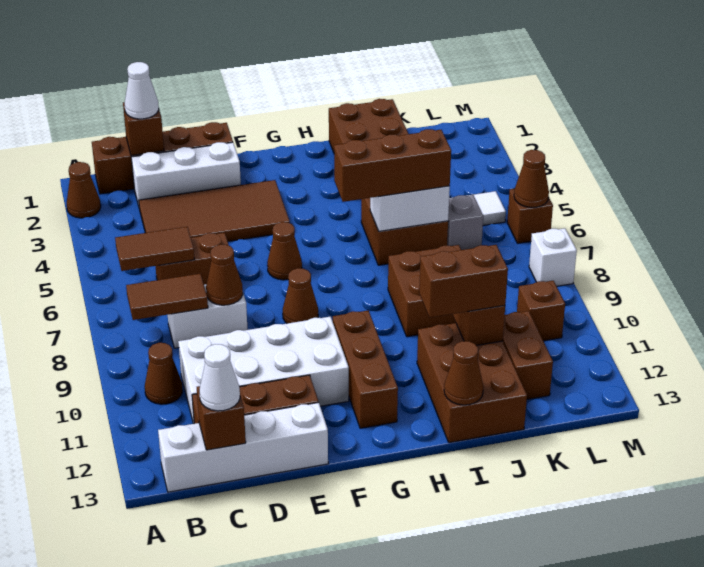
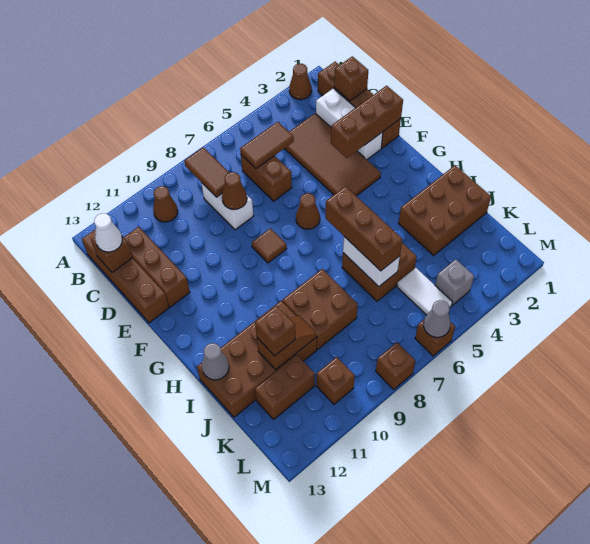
brown tile B6:C6 level 2 -> brown tile C5:C6 level 2
white brick B13:E13 level 1 -> brown brick B13:E13 level 1
white cone C1 level 3 -> none
white brick C10:F11 level 1 -> none
brown cone F8 level 1 -> brown tile F8 level 1
brown brick G10:G12 level 1 -> brown brick E1:E3 level 2
brown brick I11:J13 level 1 -> brown brick I10:J13 level 1
brown brick I11:J11 level 3 -> brown brick J11 level 3
brown cone I13 level 2 -> grey cone I13 level 2
grey brick K6 level 1 -> grey brick L4 level 1
brown cone M6 level 2 -> grey cone M6 level 2
white brick M8 level 1 -> brown brick M8 level 1

